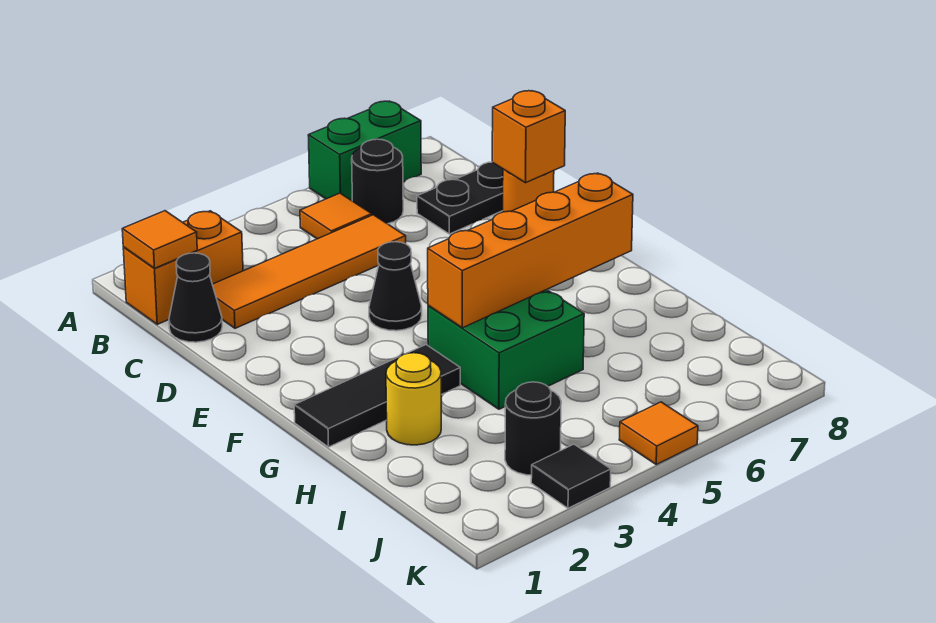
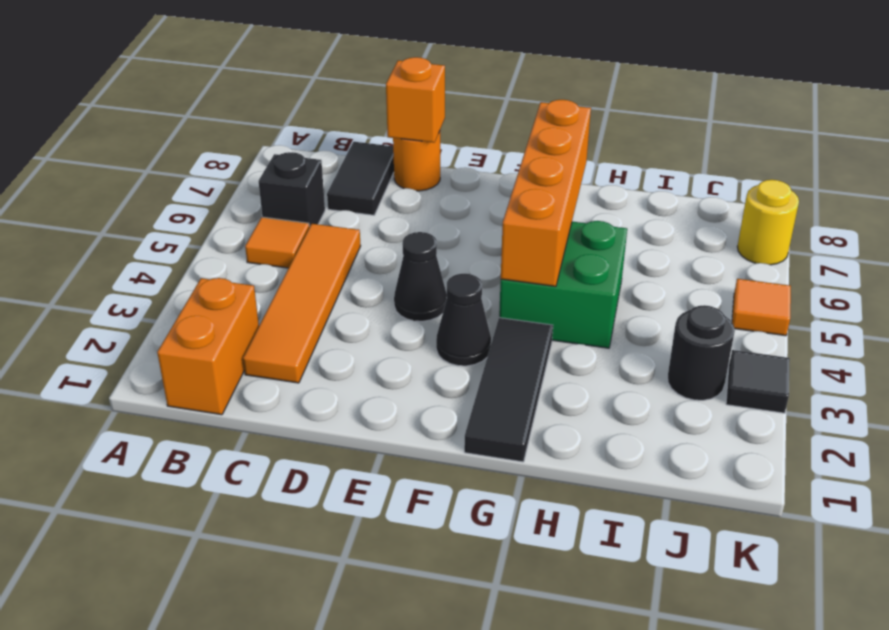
green brick A6:A7 level 1 -> none
orange tile B1 level 2 -> none
black round brick B6 level 1 -> black brick B6 level 1
black cone C1 level 1 -> black cone F3 level 1
black plate C7:C8 level 1 -> black tile C7:C8 level 1
yellow round brick H2 level 1 -> yellow round brick K7 level 1

